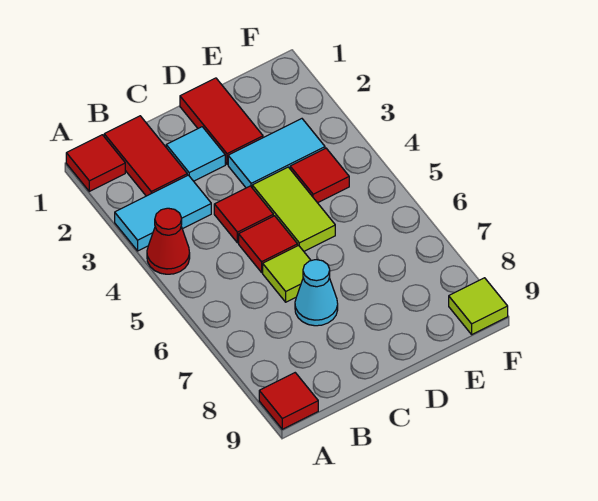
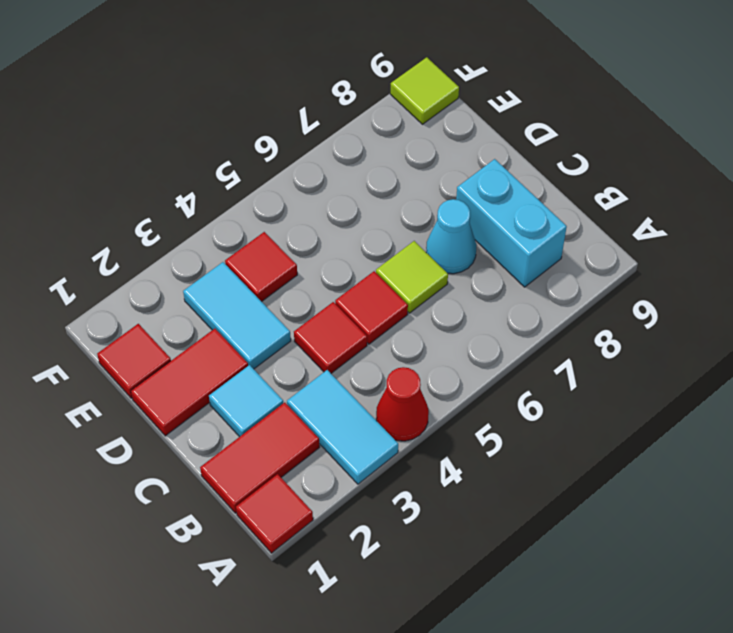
red tile A9 level 1 -> red tile E1 level 1
none -> cyan brick B8:C8 level 1
lime tile D4:D5 level 1 -> none

